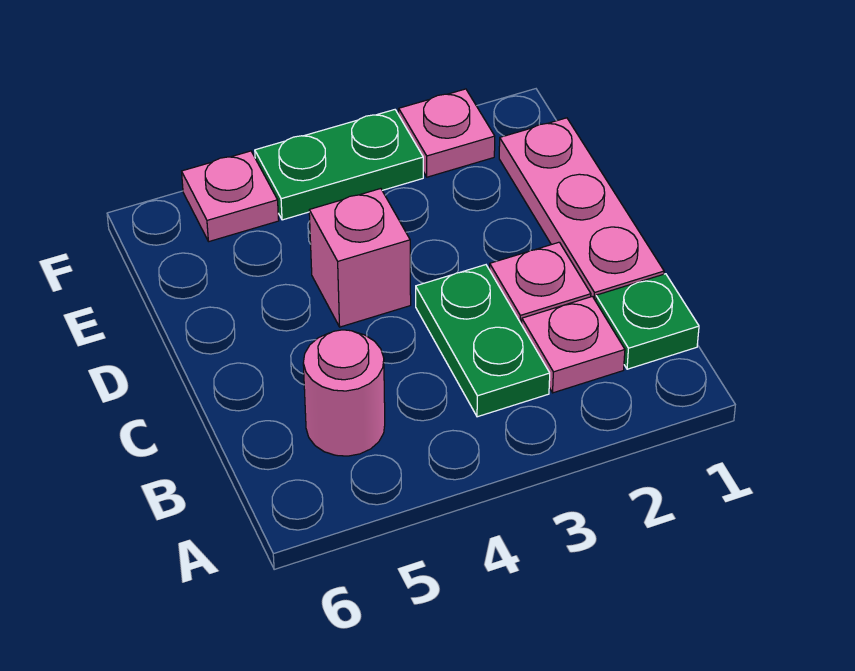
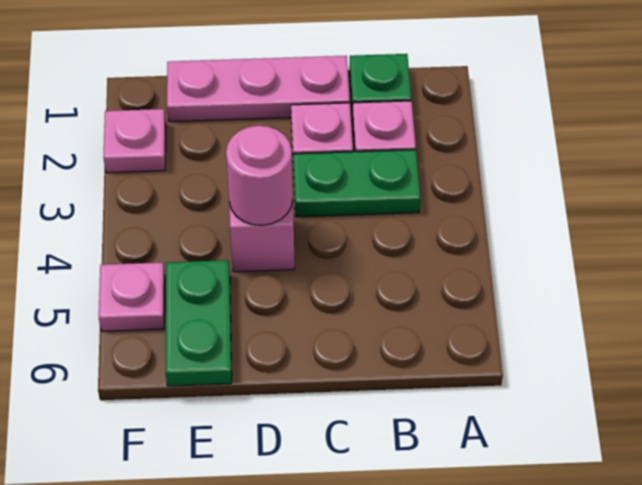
pink round brick B5 level 1 -> pink round brick D4 level 2
green plate F3:F4 level 1 -> green plate E5:E6 level 1

